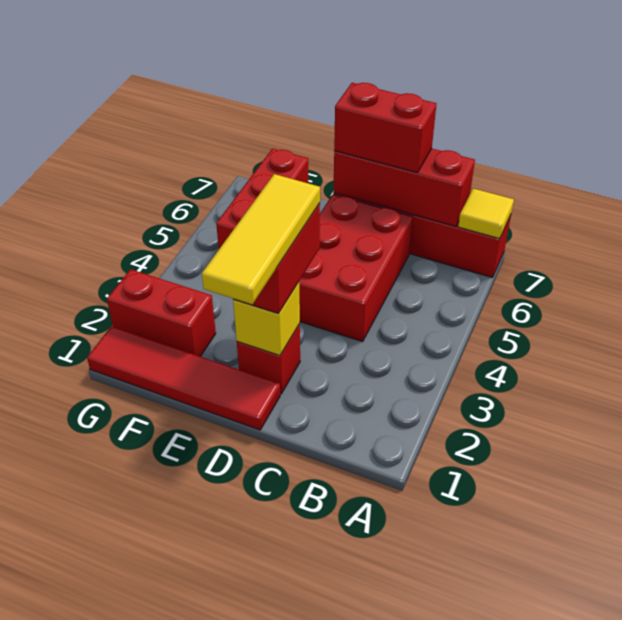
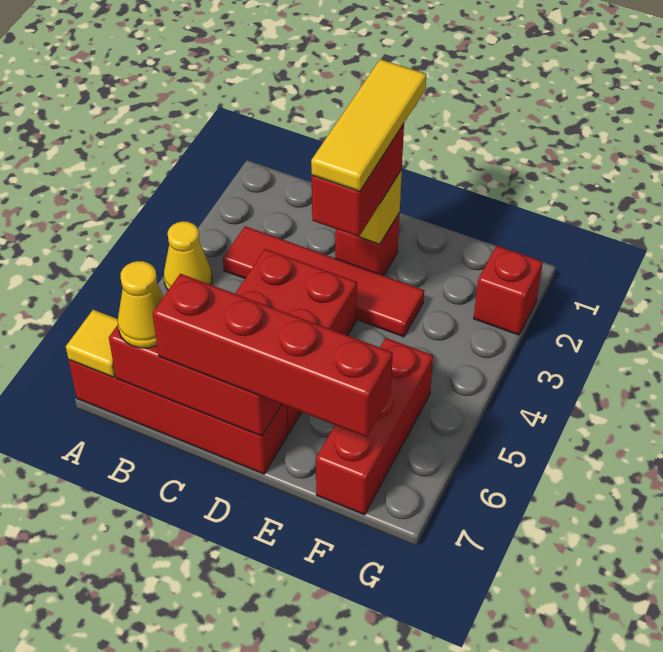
none -> yellow cone A4 level 1
none -> yellow cone B7 level 3
red brick C7:D7 level 3 -> red brick C7:F7 level 3
red tile D1:G1 level 1 -> red tile B3:E3 level 1
red brick F2:G2 level 1 -> red brick G2 level 1

